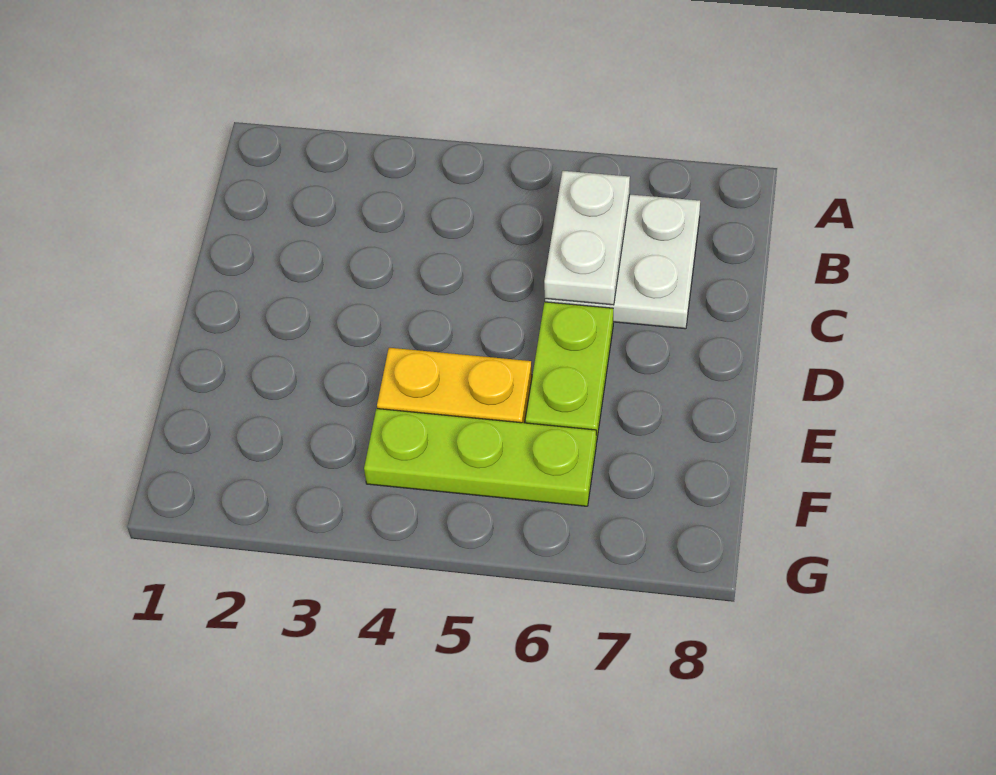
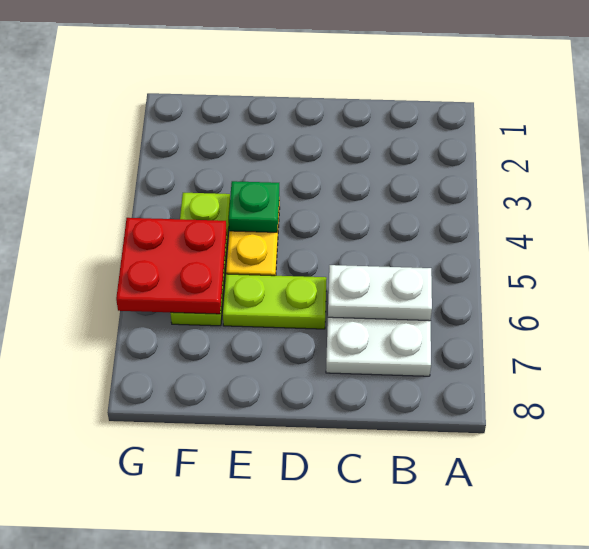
none -> green plate E4 level 2
none -> red plate F5:G6 level 2

